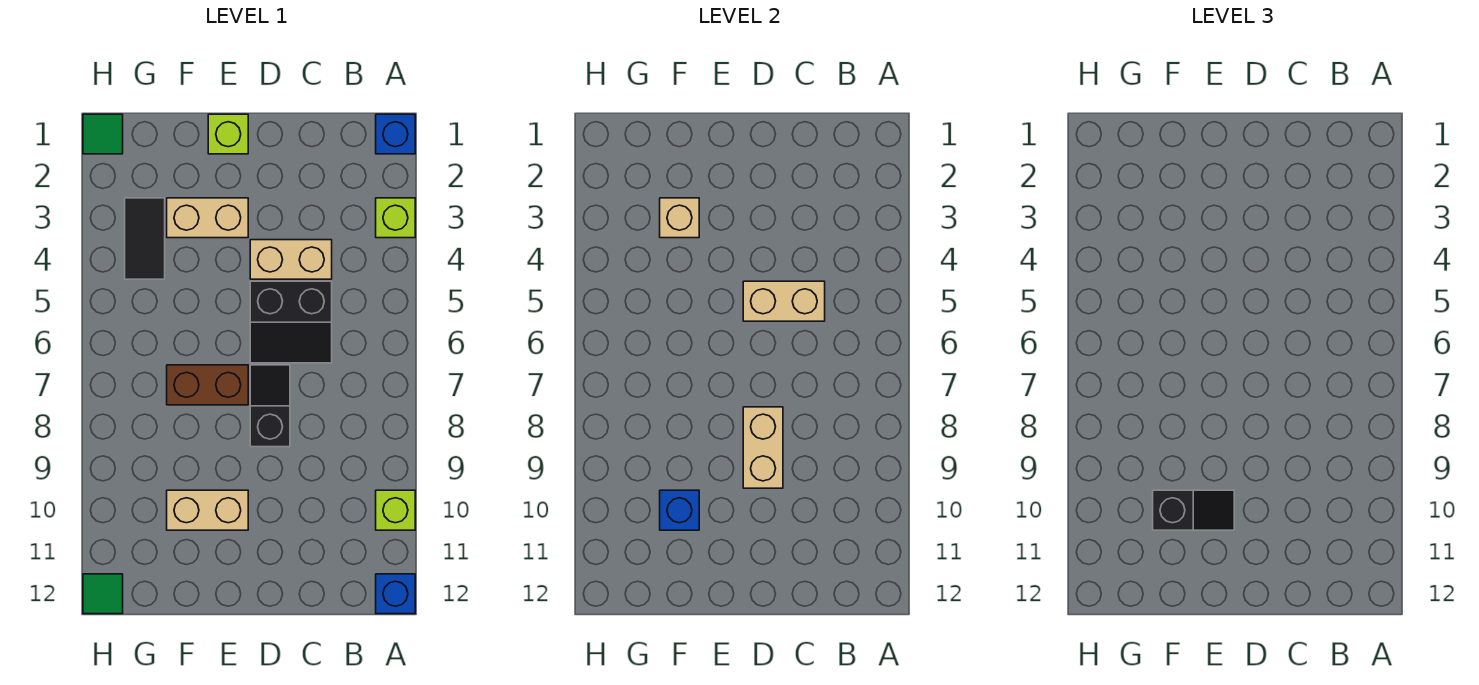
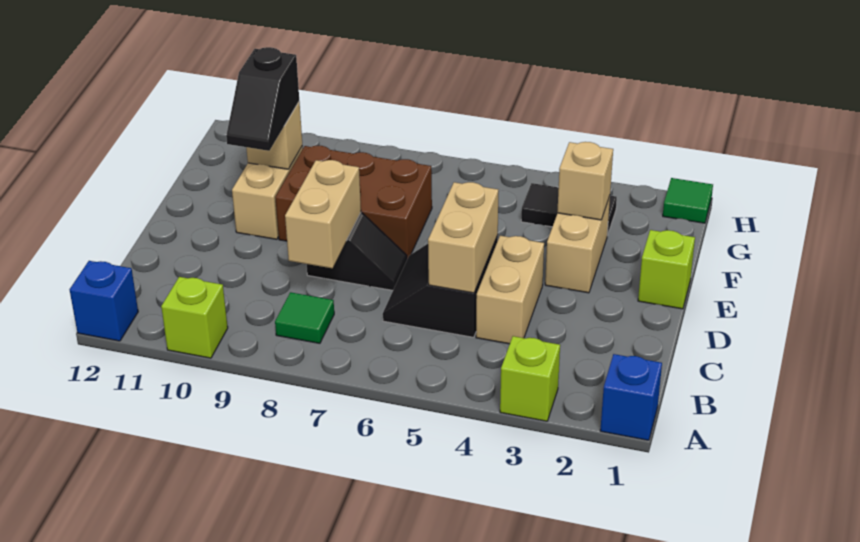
tan brick D8:D9 level 2 -> tan brick C8:D8 level 2
brown brick E7:F7 level 1 -> brown brick E7:F9 level 1
blue brick F10 level 2 -> tan brick F10 level 2
green tile H12 level 1 -> green tile B8 level 1

